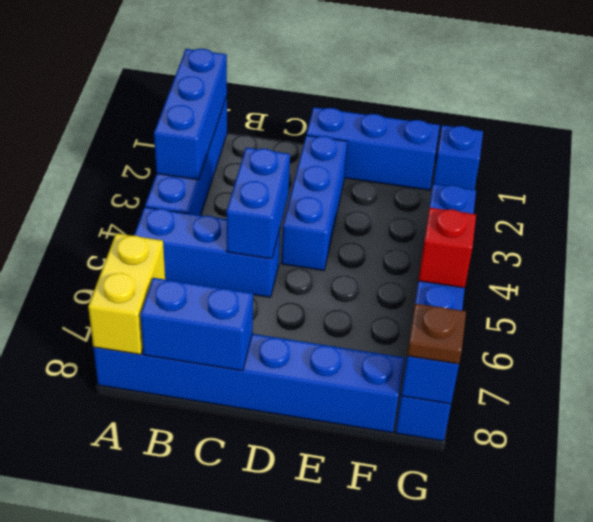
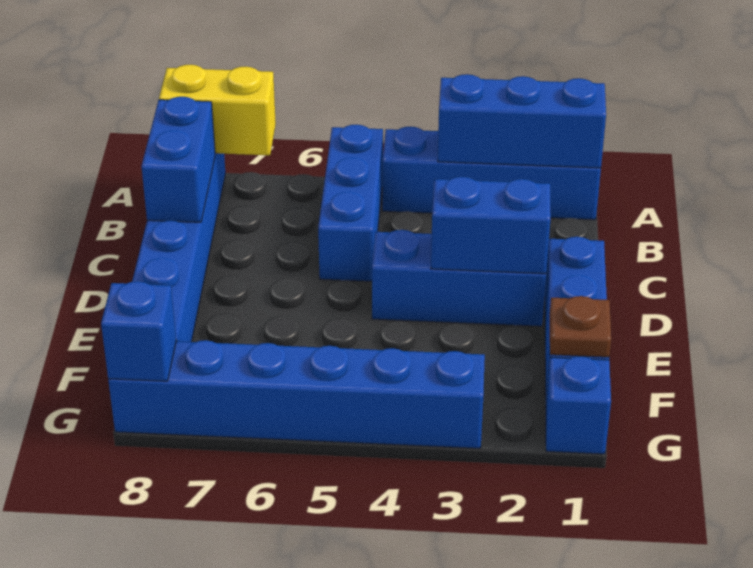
blue brick C4:C5 level 2 -> blue brick D2:D3 level 2
red brick G5 level 2 -> none
brown plate G8 level 3 -> brown plate F1 level 2

